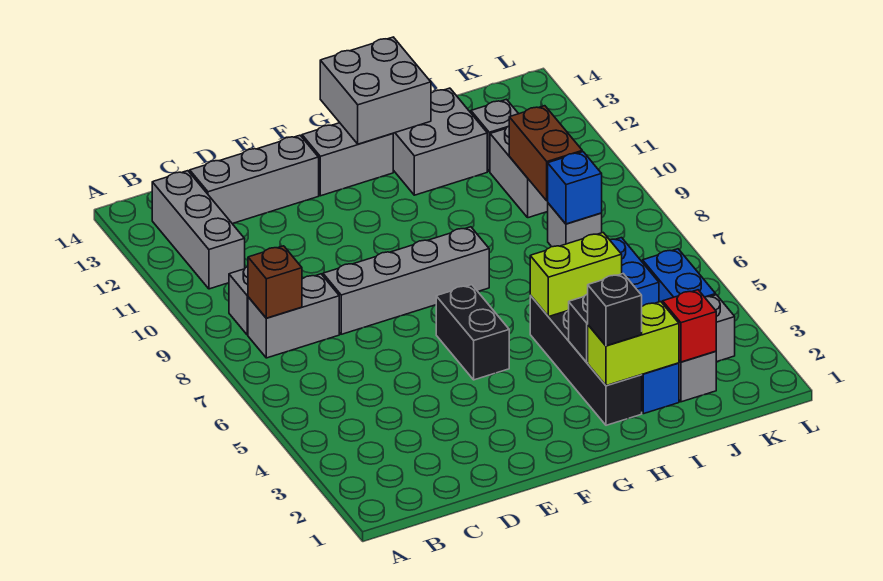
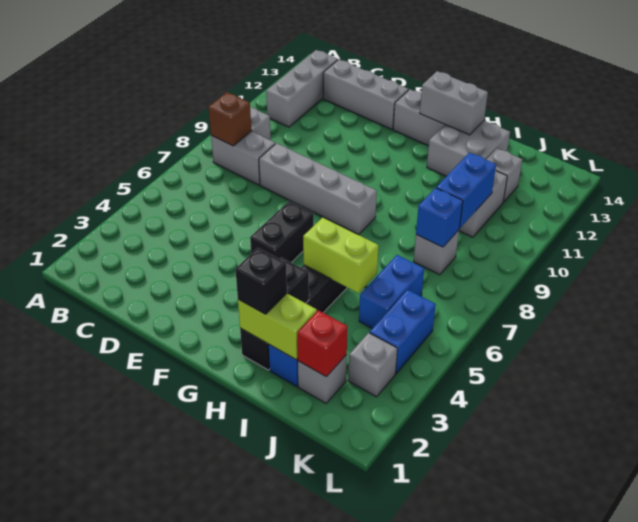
grey brick G13:H14 level 2 -> grey brick G13:H13 level 2
brown brick J9:J10 level 2 -> blue brick J9:J10 level 2

